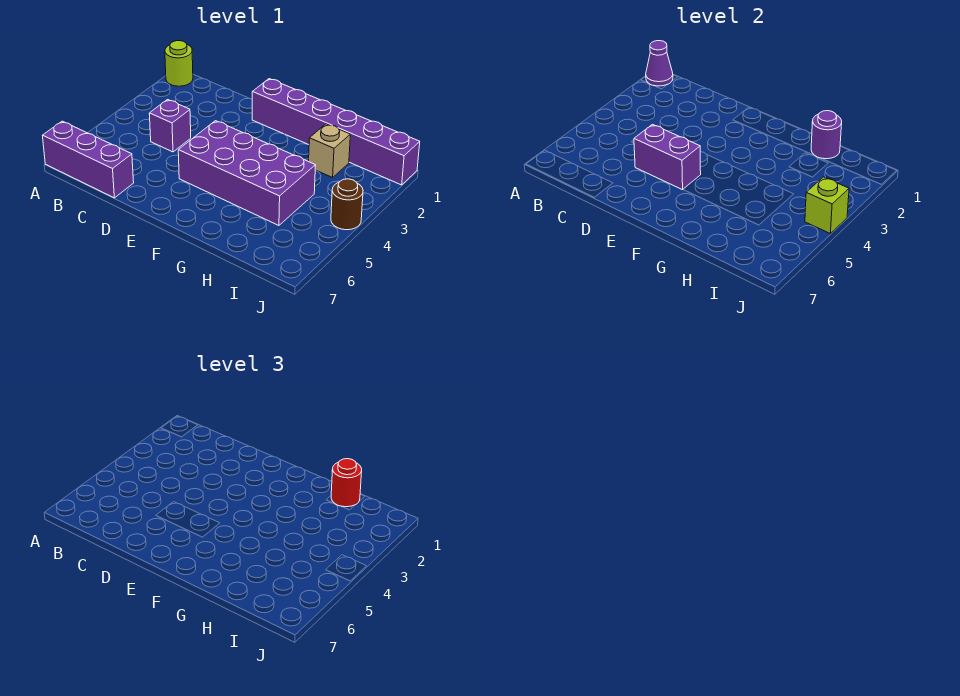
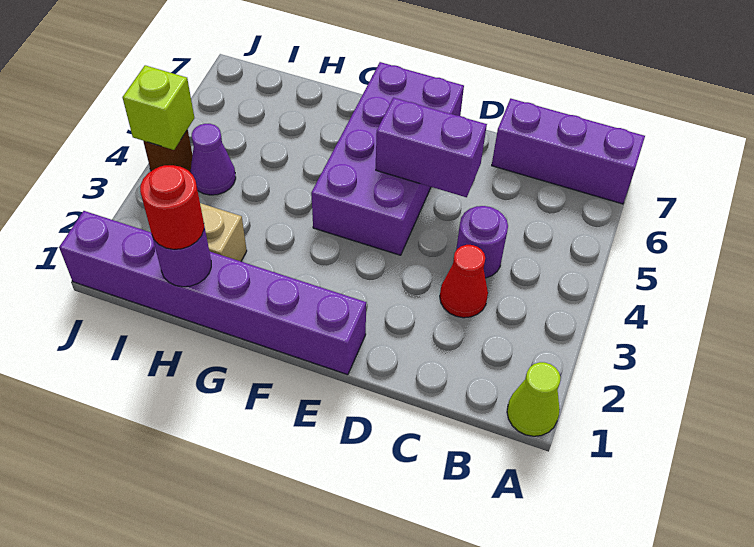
lime round brick A1 level 1 -> lime cone A1 level 1
purple cone A1 level 2 -> purple cone I4 level 1
none -> red cone C3 level 1
purple brick C4 level 1 -> purple round brick C4 level 1
purple brick E4:H5 level 1 -> purple brick E4:F7 level 1

